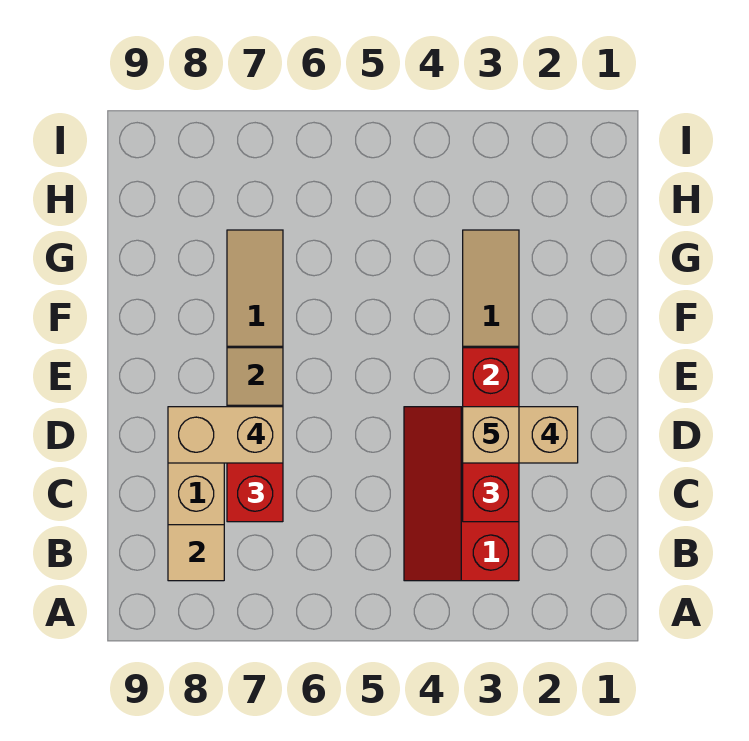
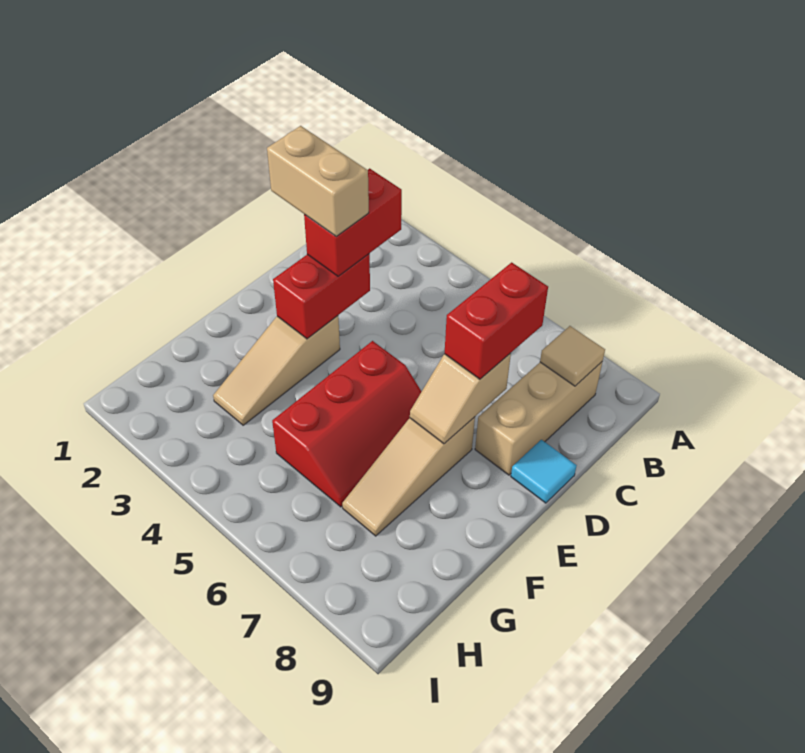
red slope B3:D4 level 1 top 3 -> red slope E5:G6 level 1 top 5
tan brick D3 level 5 -> none
tan brick D7:D8 level 4 -> none
none -> cyan tile D9 level 1

